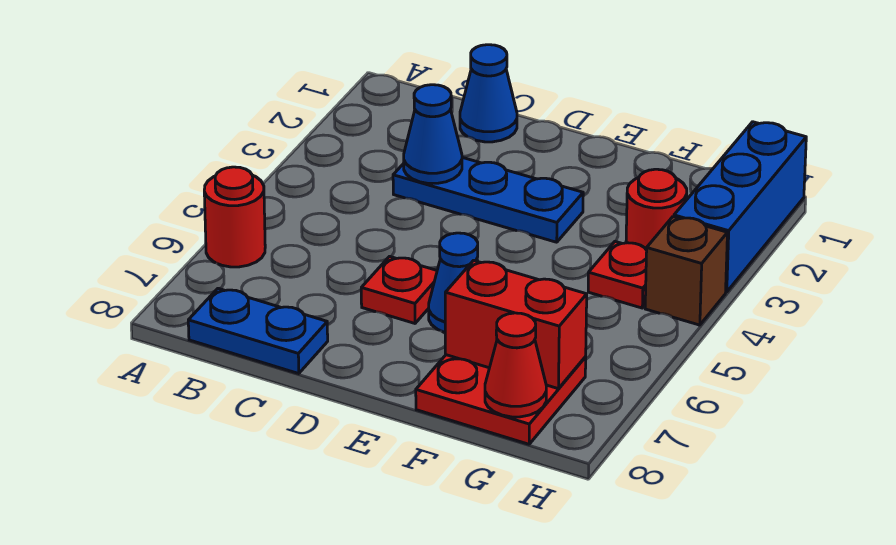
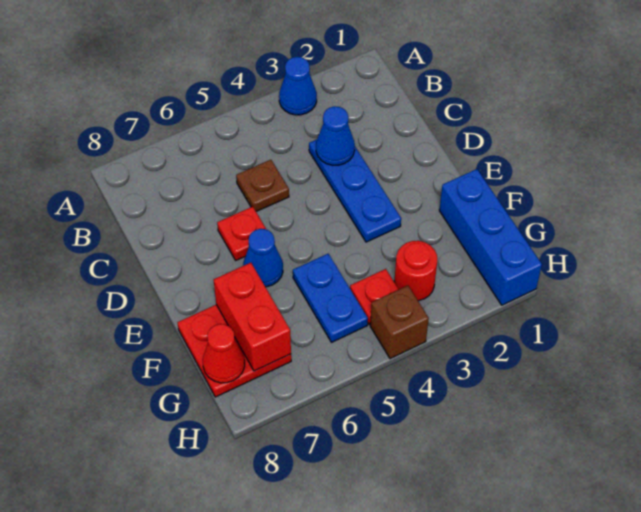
red round brick A6 level 1 -> none
blue plate B8:C8 level 1 -> blue plate F5:G5 level 1
blue cone C1 level 1 -> blue cone A3 level 1
none -> brown plate C5 level 1
blue brick H1:H3 level 1 -> blue brick F1:H1 level 1

